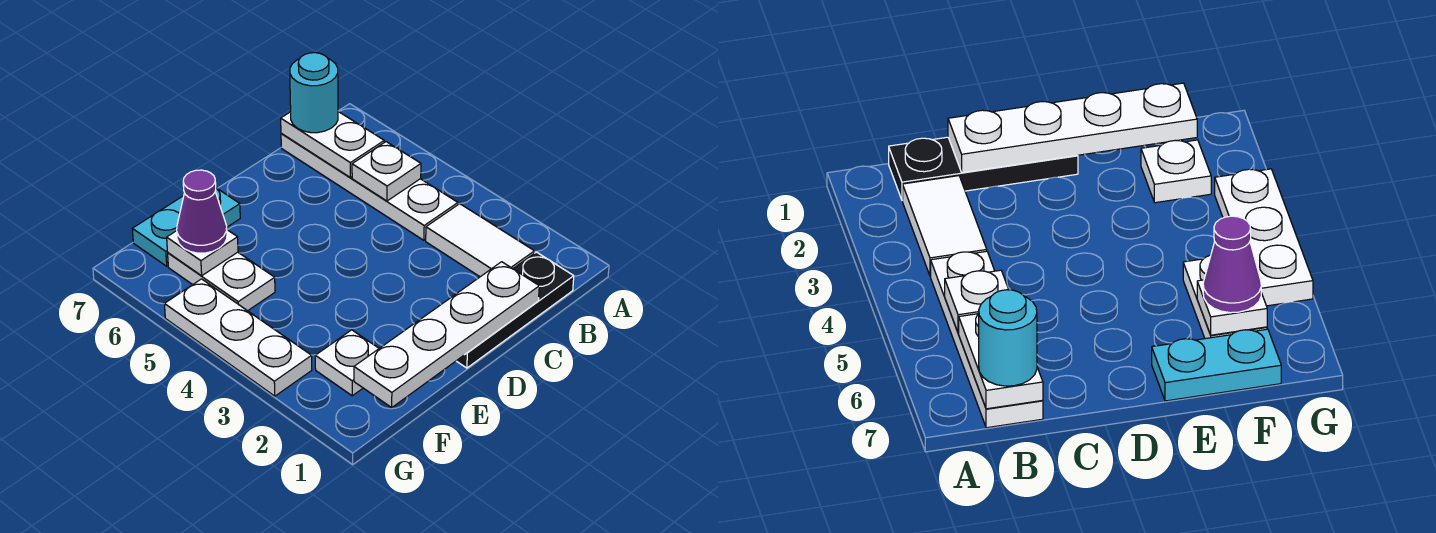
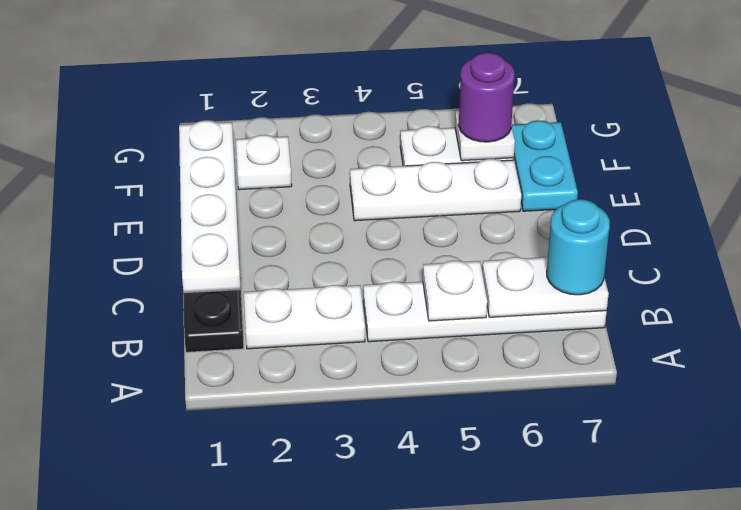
white tile B2:B3 level 1 -> white plate B2:B3 level 1
purple cone F6 level 3 -> purple round brick F6 level 3
white plate G3:G5 level 1 -> white plate E4:E6 level 1

